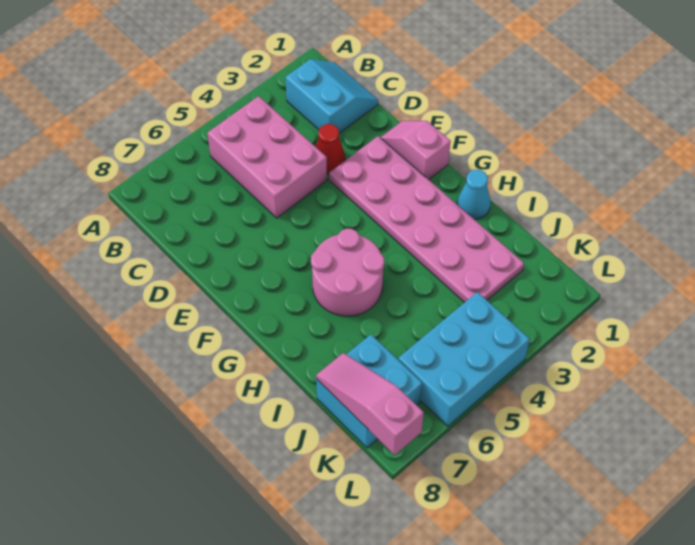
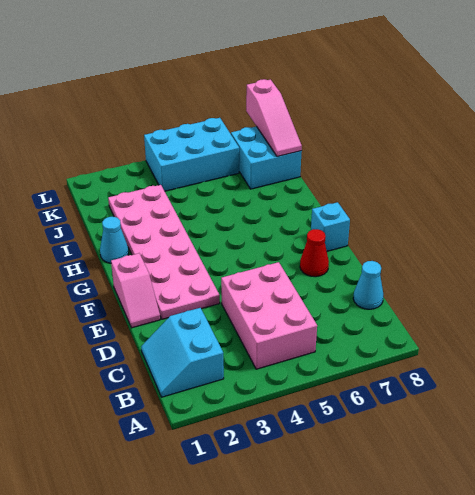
none -> cyan cone C8 level 1
red cone D3 level 1 -> red cone E7 level 1
none -> cyan brick F8 level 1
pink round brick G5:H6 level 1 -> none

